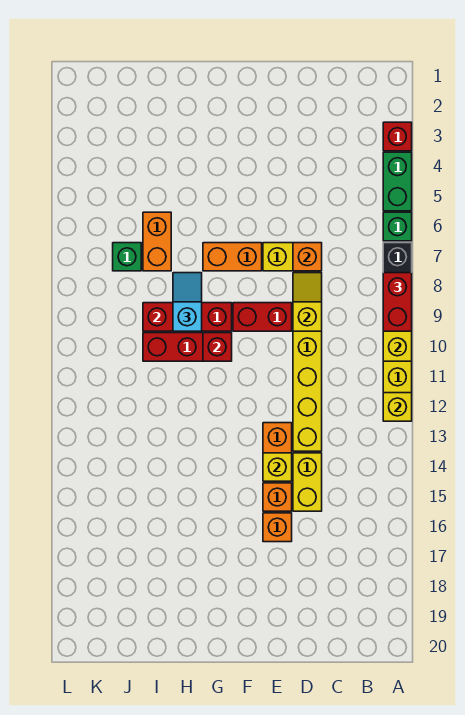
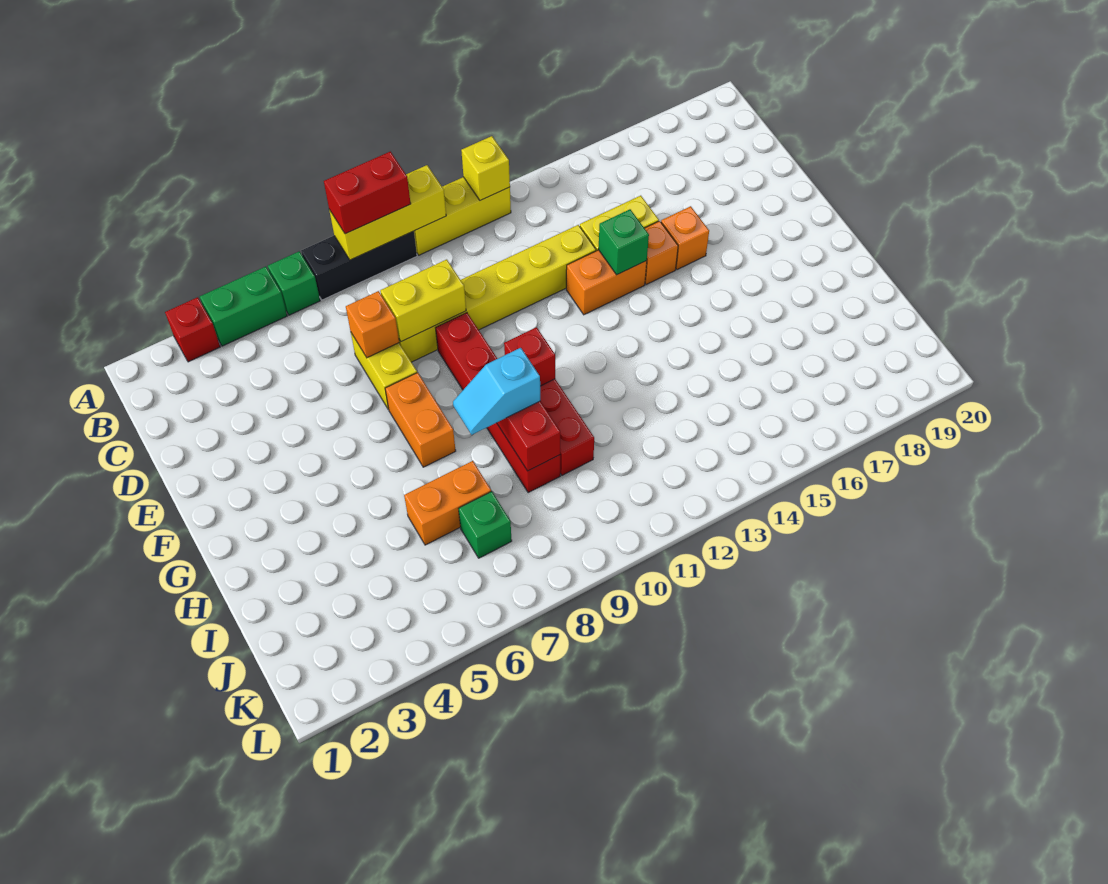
yellow slope D8:D9 level 2 top 9 -> yellow brick D8:D9 level 2
yellow brick E14 level 2 -> green brick E14 level 2

